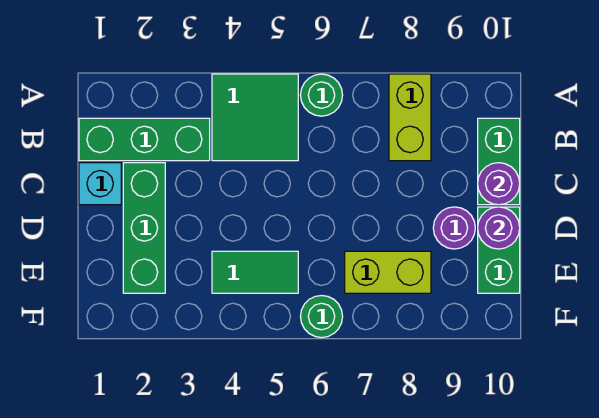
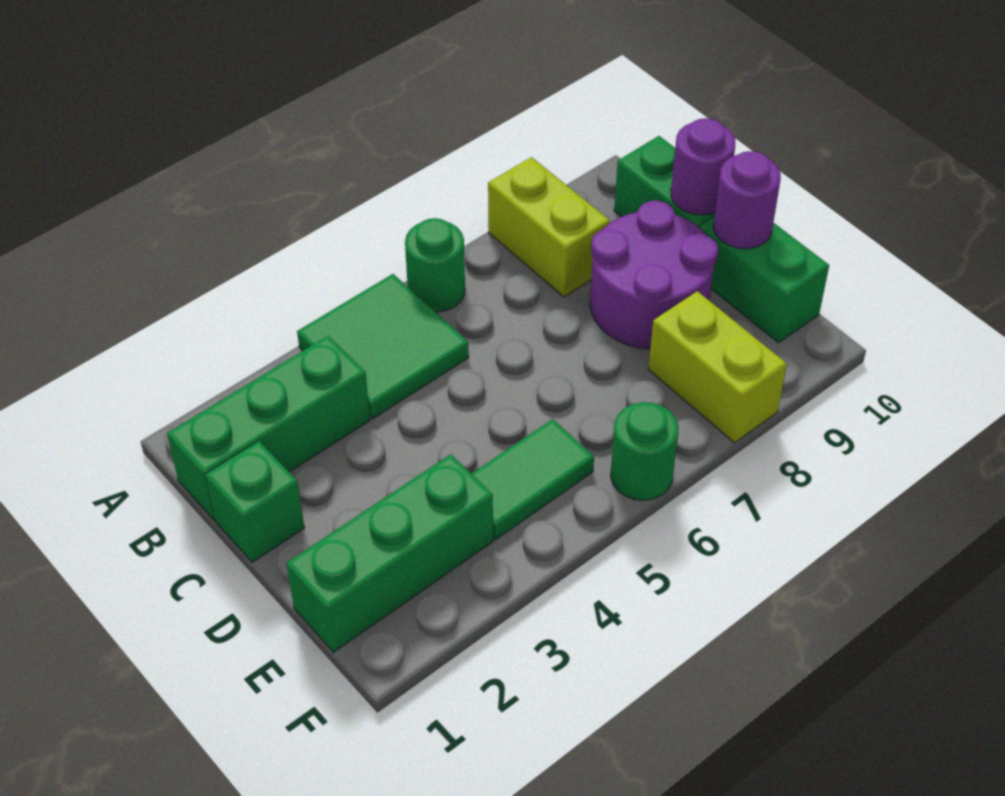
cyan brick C1 level 1 -> green brick C1 level 1
green brick C2:E2 level 1 -> green brick E1:E3 level 1
purple round brick D9 level 1 -> purple round brick C8:D9 level 1
lime brick E7:E8 level 1 -> lime brick E8:F8 level 1

